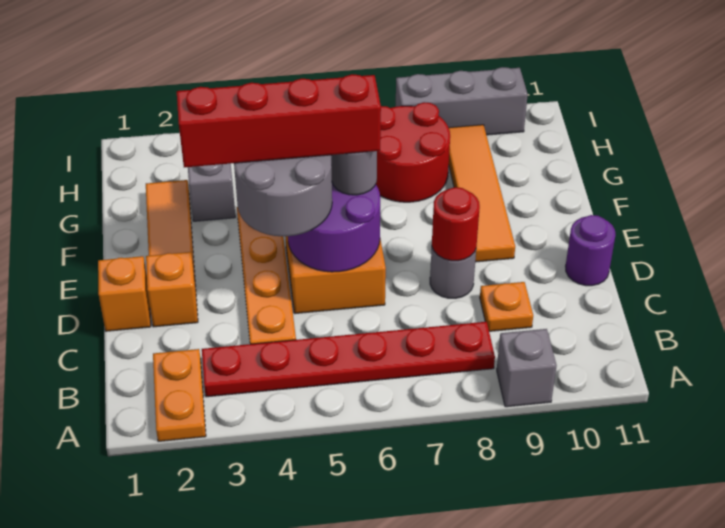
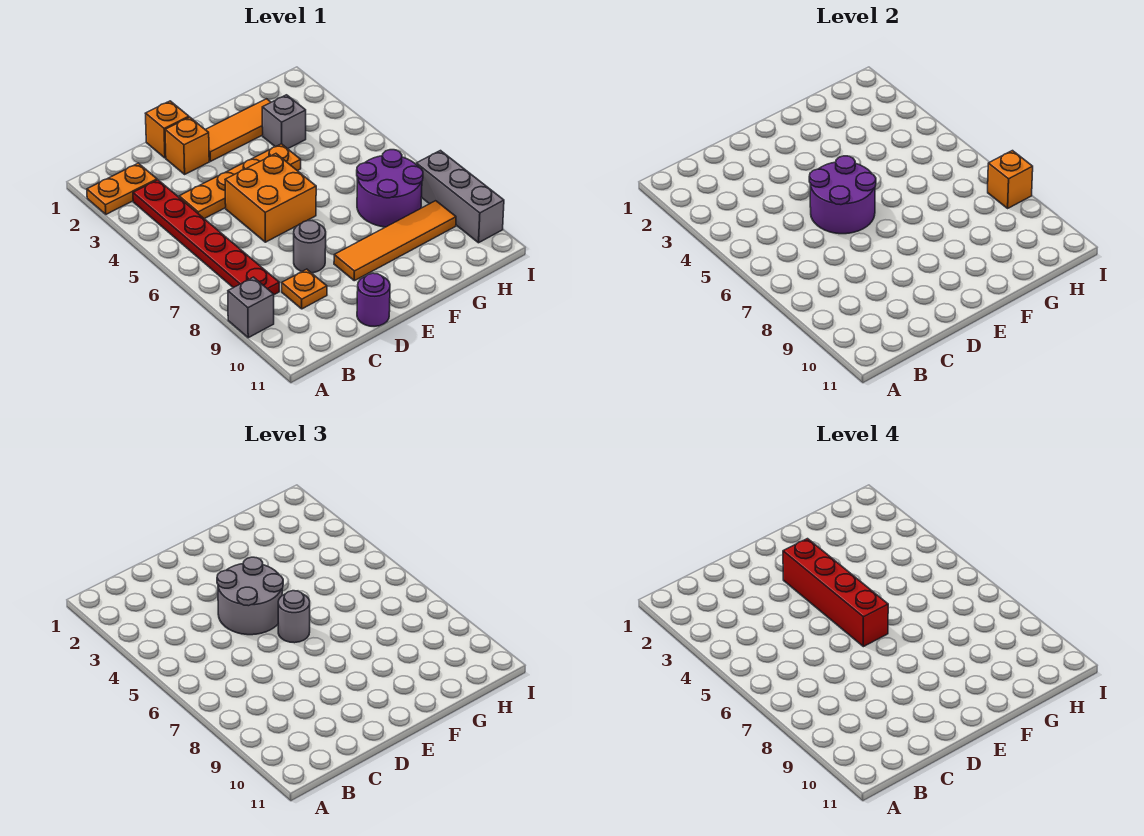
red round brick D8 level 2 -> none
red round brick G7:H8 level 1 -> purple round brick G7:H8 level 1
none -> orange brick I8 level 2

